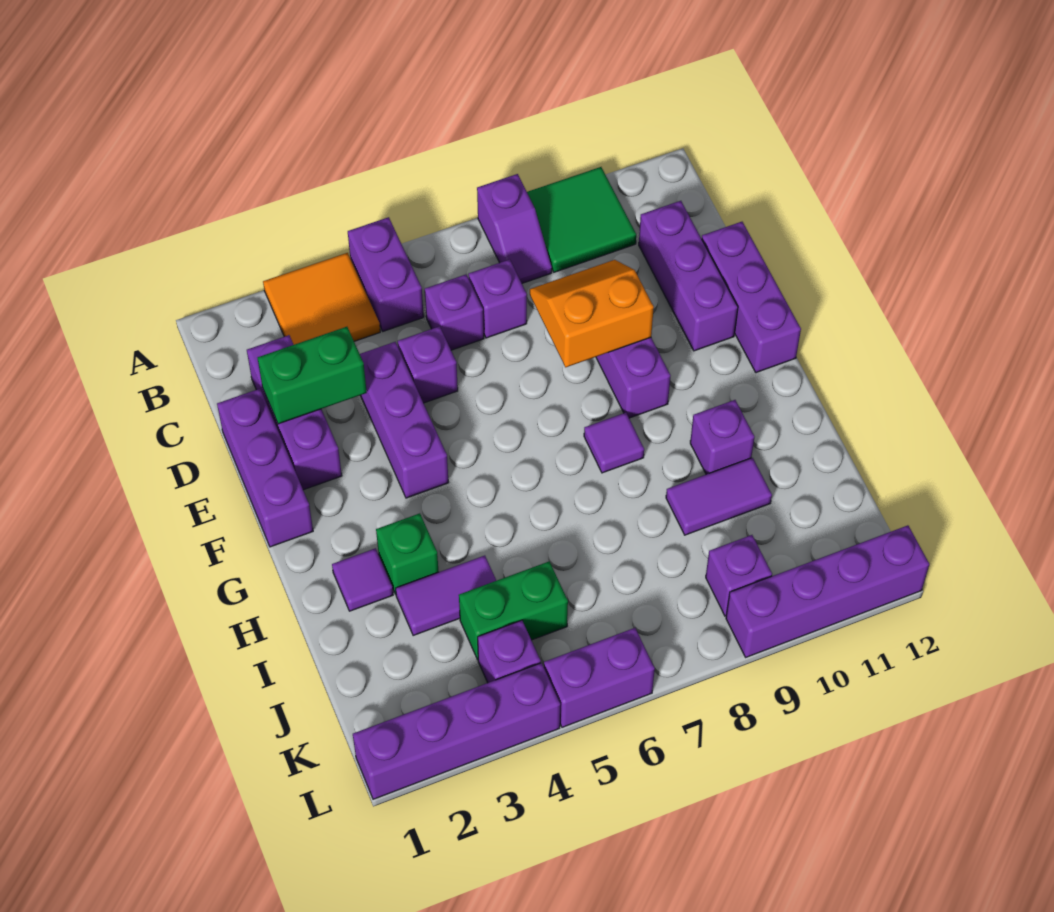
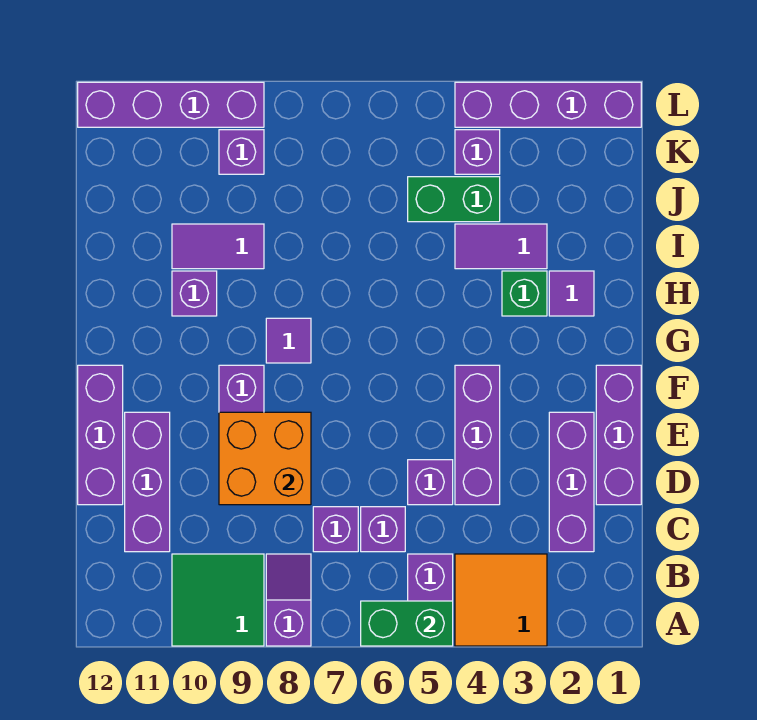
green brick D2:D3 level 2 -> green brick A5:A6 level 2
orange slope D8:E9 level 2 top E -> orange brick D8:E9 level 2
purple brick L5:L6 level 1 -> none

